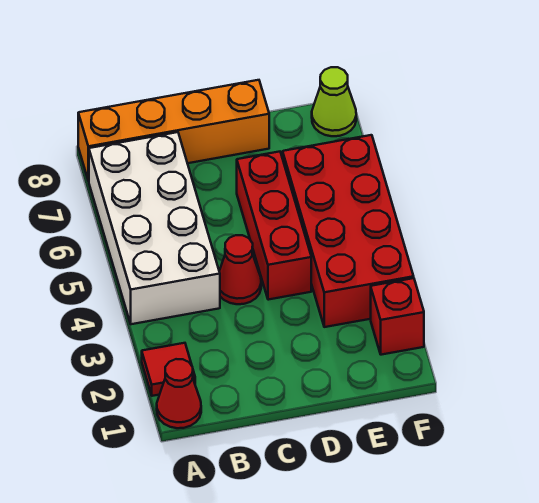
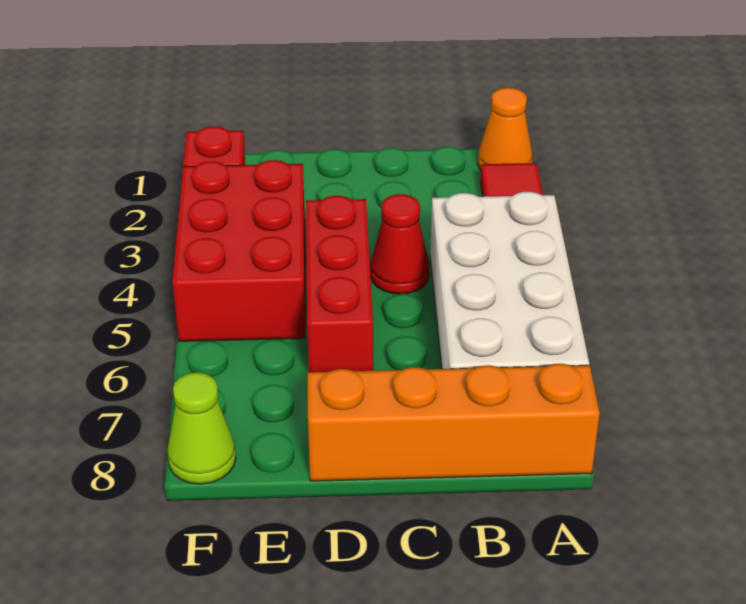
red cone A1 level 1 -> orange cone A1 level 1
red brick E3:F6 level 1 -> red brick E3:F5 level 1

